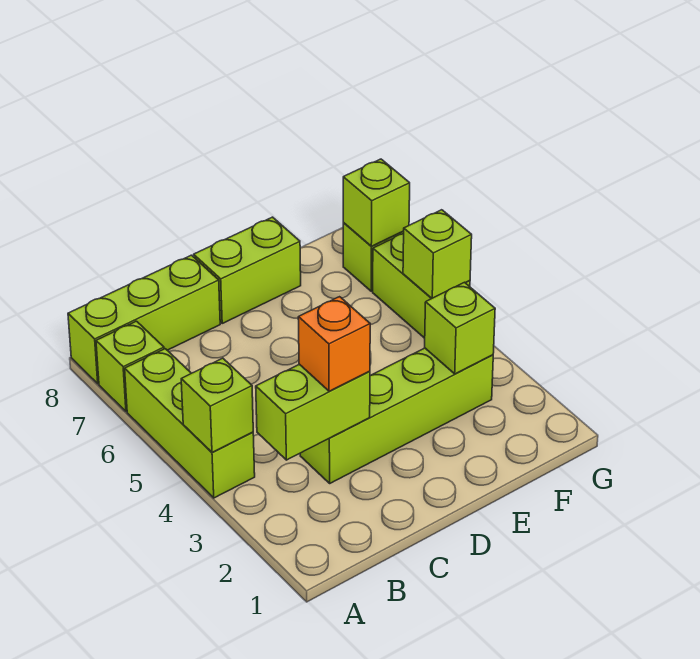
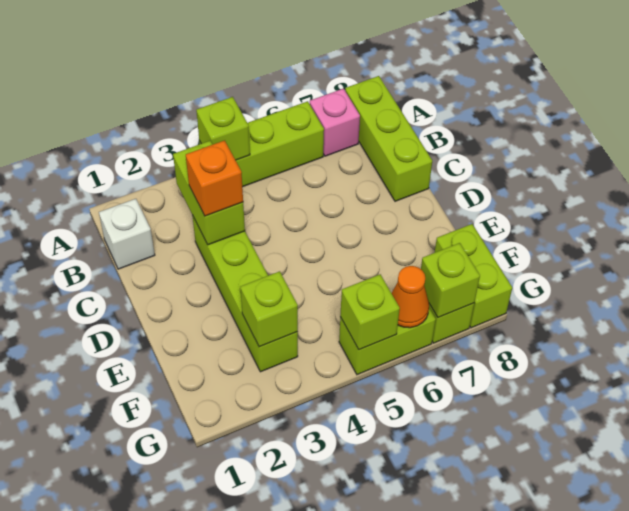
lime brick A7 level 1 -> pink brick A7 level 1
none -> white brick B1 level 1
lime brick D8:E8 level 1 -> lime brick F8:G8 level 1
none -> orange cone G6 level 2

